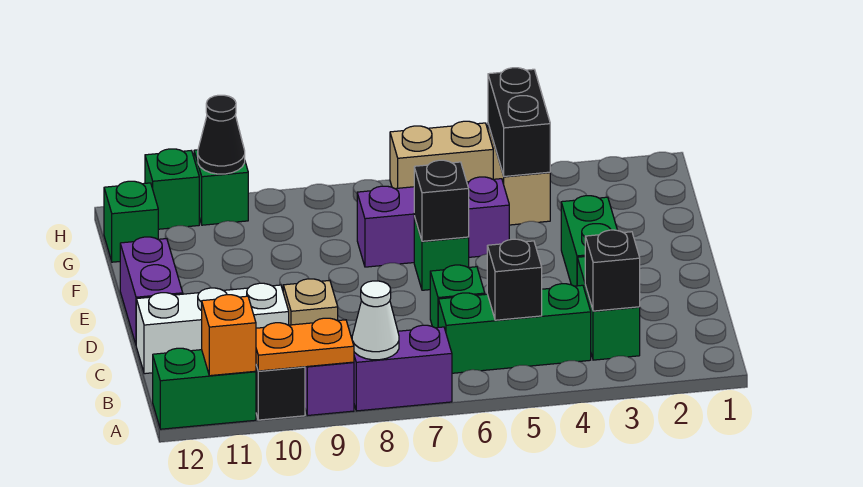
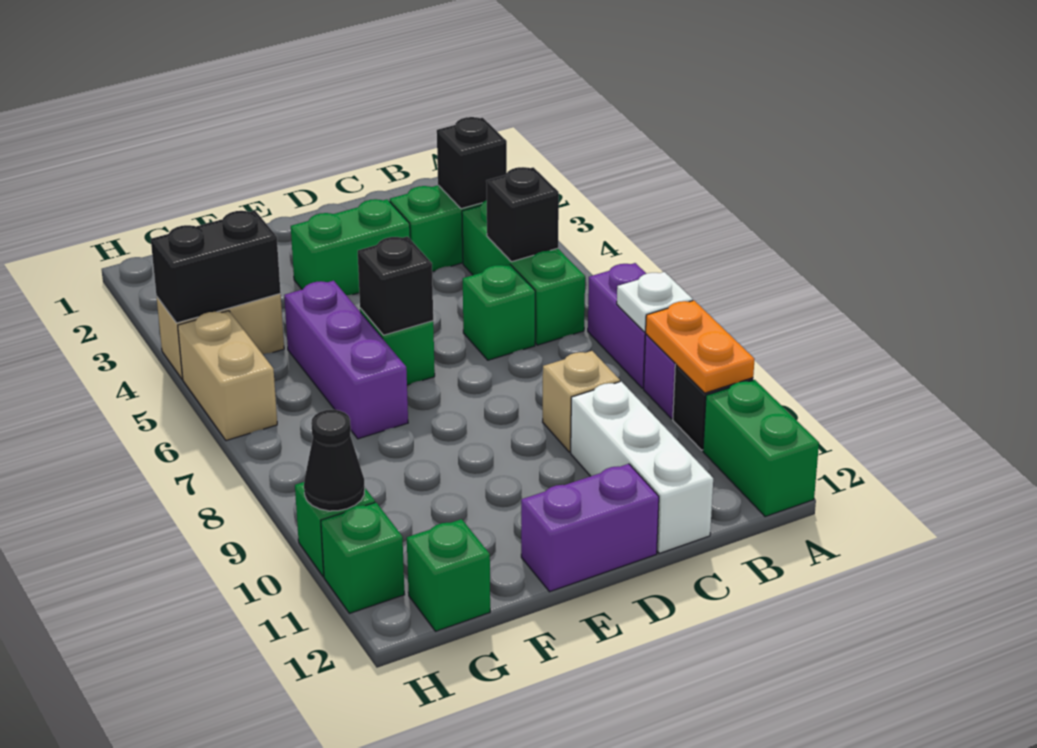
white cone A8 level 2 -> white plate A8 level 2
orange brick A11 level 2 -> none

